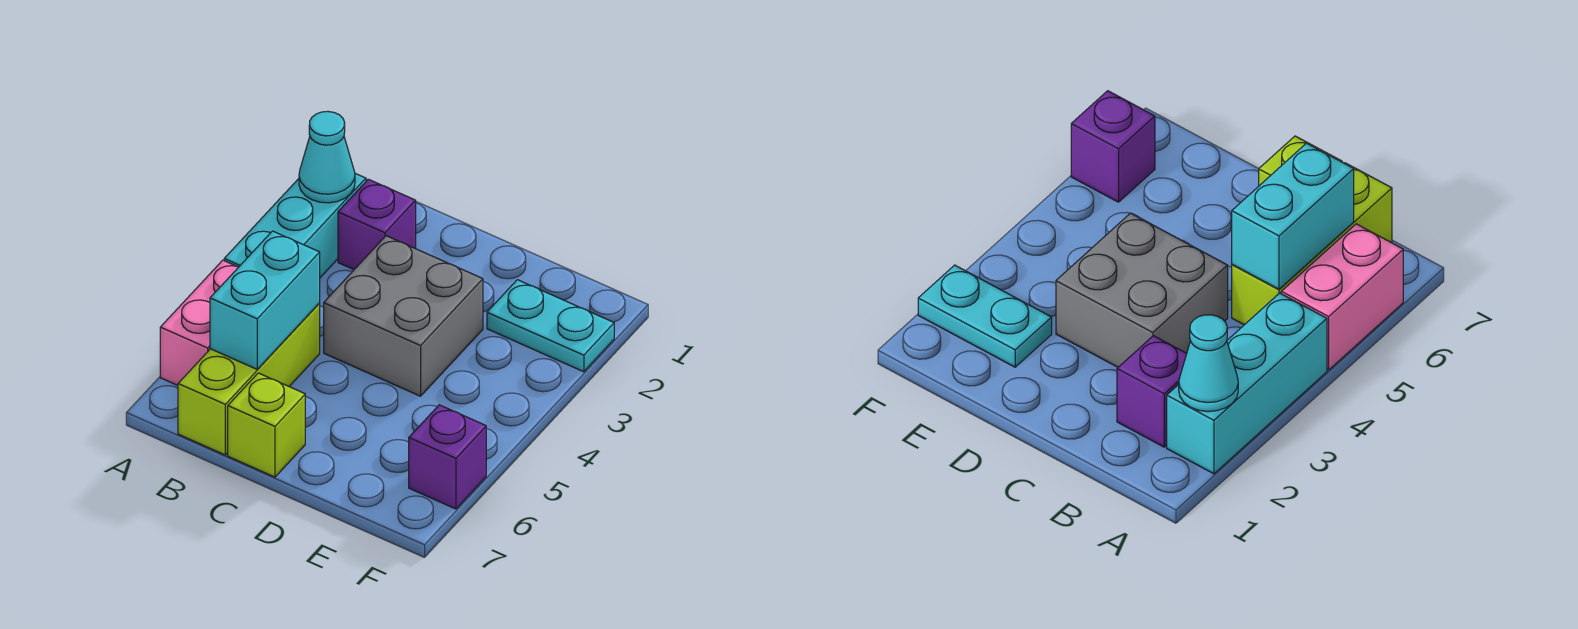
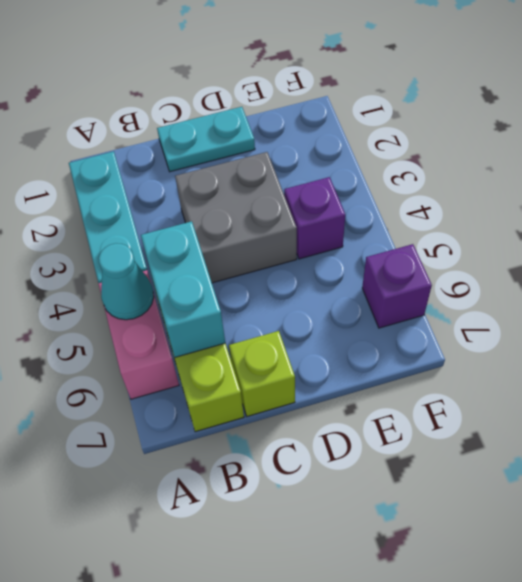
cyan cone A2 level 2 -> cyan cone A5 level 2
purple brick B2 level 1 -> purple brick E4 level 1
cyan plate E2:F2 level 1 -> cyan plate C1:D1 level 1

